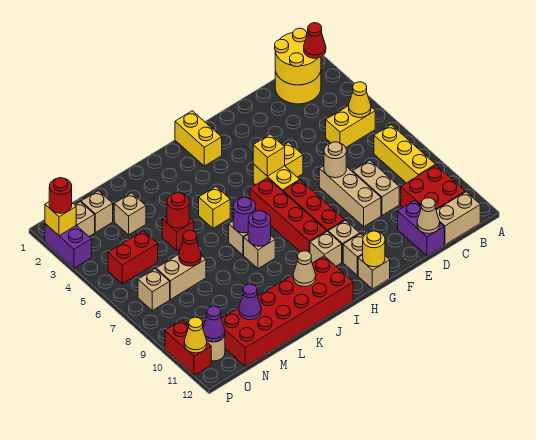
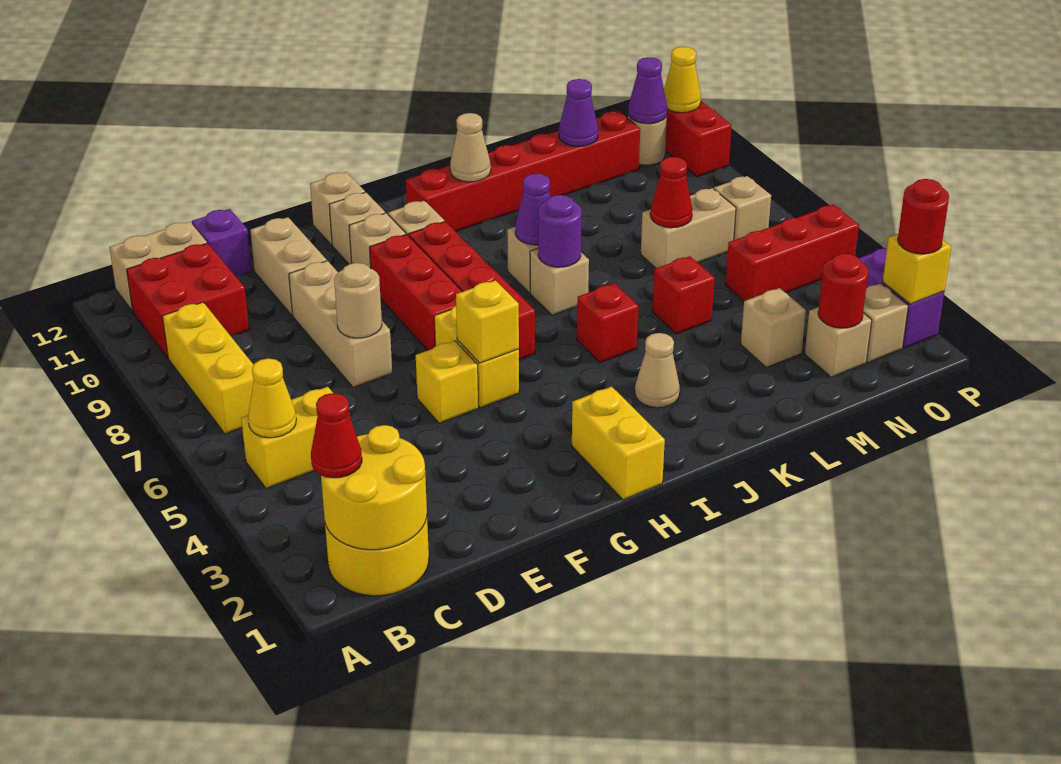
tan brick D8:D9 level 1 -> tan brick E10:E11 level 1
purple brick D11:D12 level 1 -> purple brick D12 level 1
tan cone D12 level 2 -> tan cone J3 level 1
yellow round brick G12 level 2 -> none
red brick I11:N12 level 1 -> red brick I11:N11 level 1
yellow brick J5 level 1 -> red brick J5 level 1
purple round brick J8 level 2 -> purple cone J8 level 2
red round brick L5 level 2 -> red round brick N2 level 2
red brick N5:O5 level 1 -> red brick N5:P5 level 1

